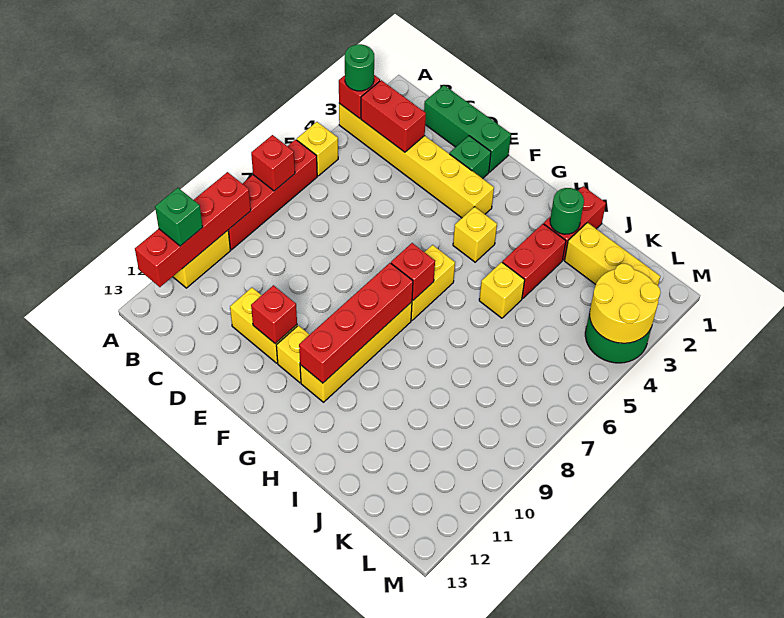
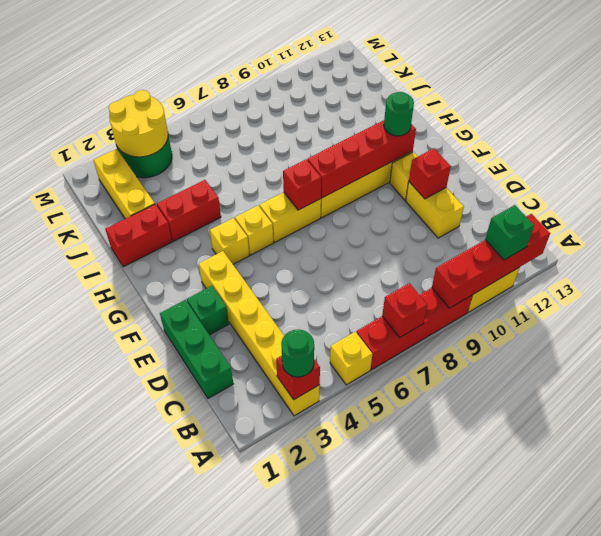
red brick B3:C3 level 2 -> none
green round brick I2 level 2 -> green round brick G11 level 3
yellow brick I5 level 1 -> yellow brick G5 level 1

